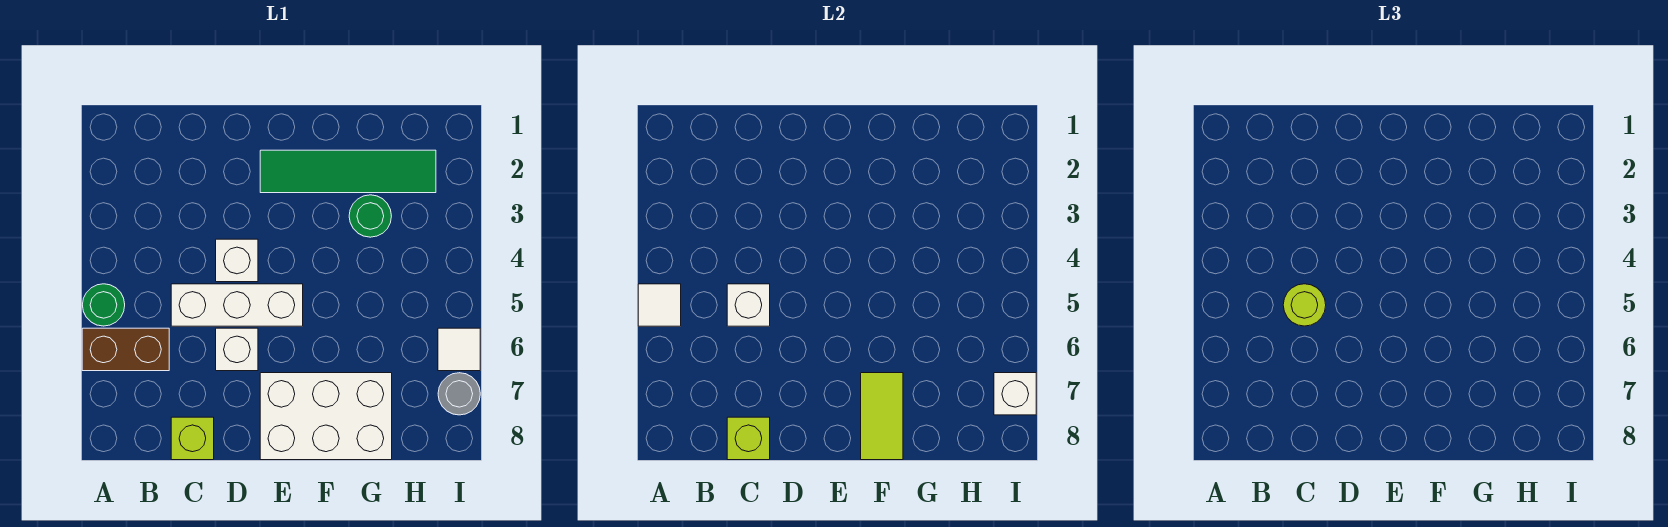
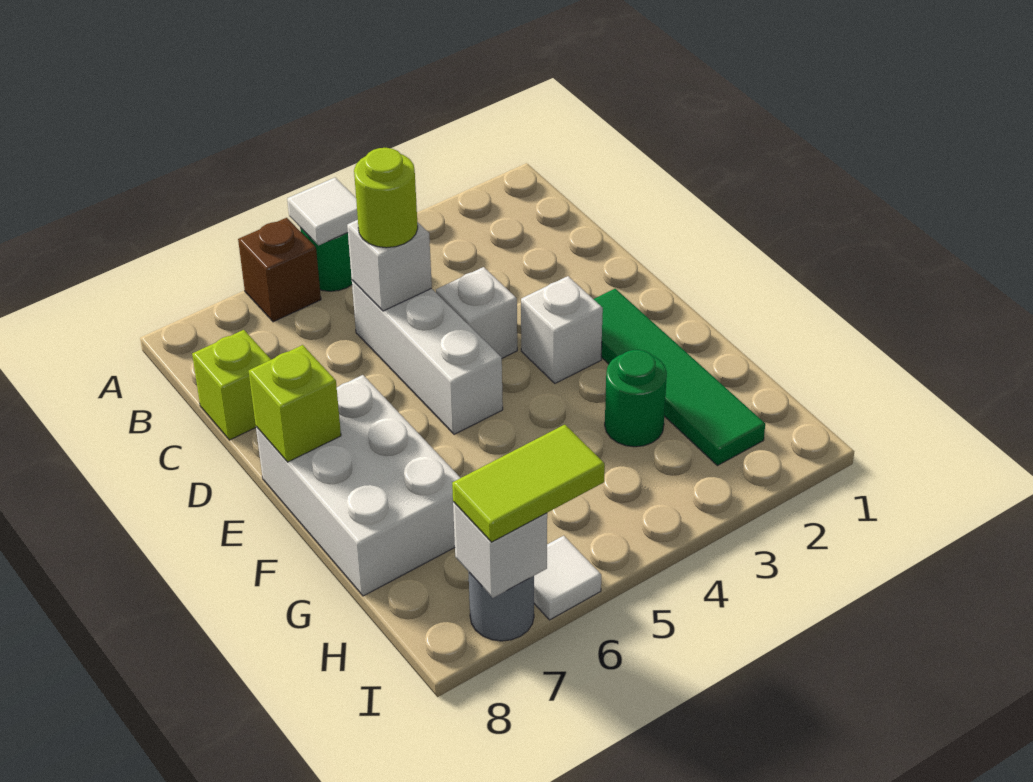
brown brick A6:B6 level 1 -> brown brick A6 level 1
lime brick C8 level 2 -> lime brick E8 level 2
white brick D6 level 1 -> white brick E3 level 1
lime tile F7:F8 level 2 -> lime tile I6:I7 level 3

